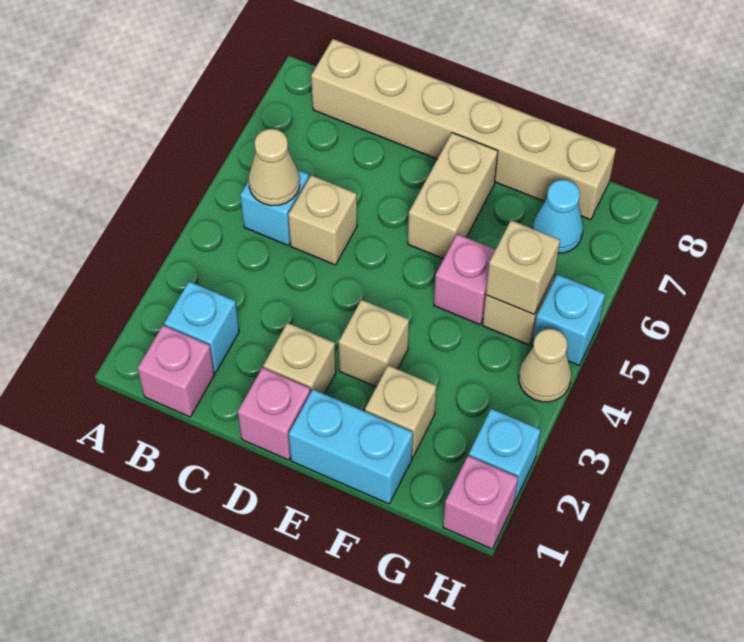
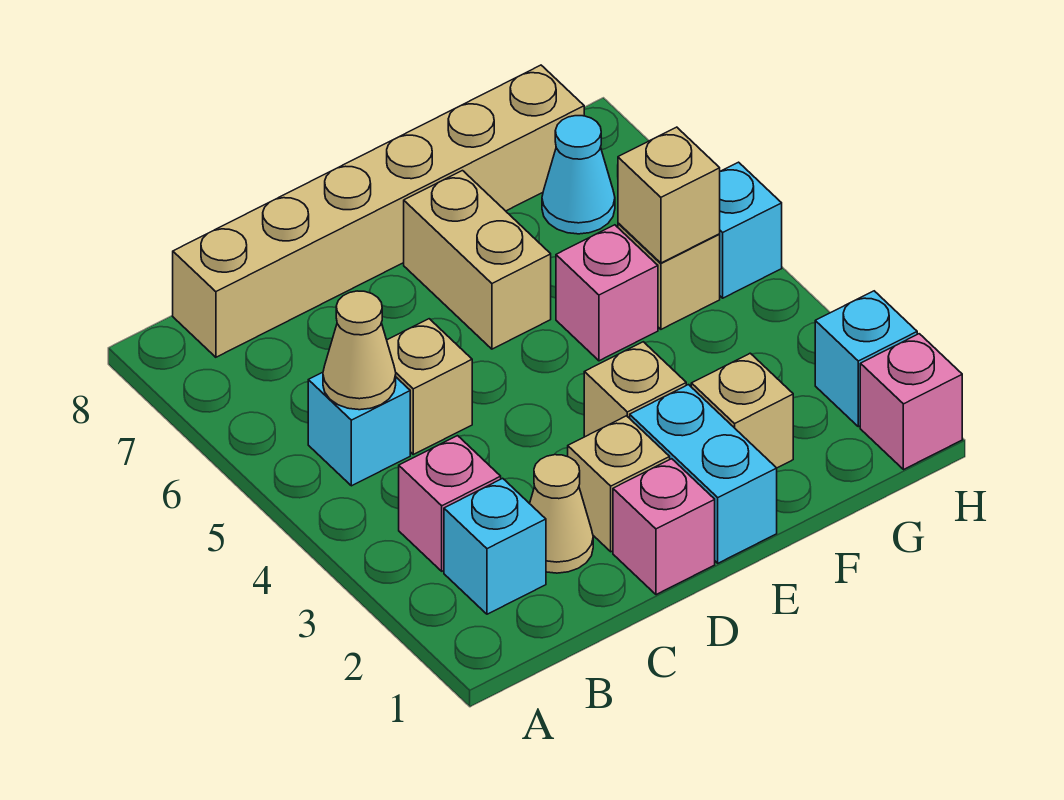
pink brick B1 level 1 -> pink brick B3 level 1
cyan brick E1:F1 level 1 -> cyan brick E1:E2 level 1
tan cone H4 level 1 -> tan cone C2 level 1

